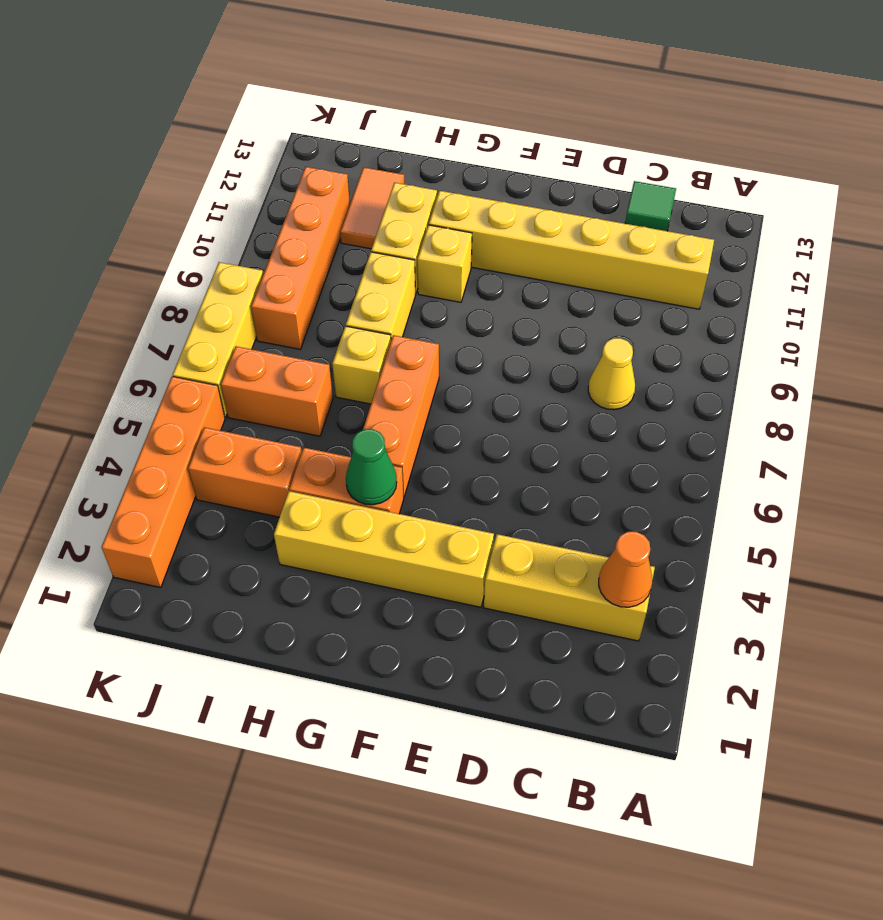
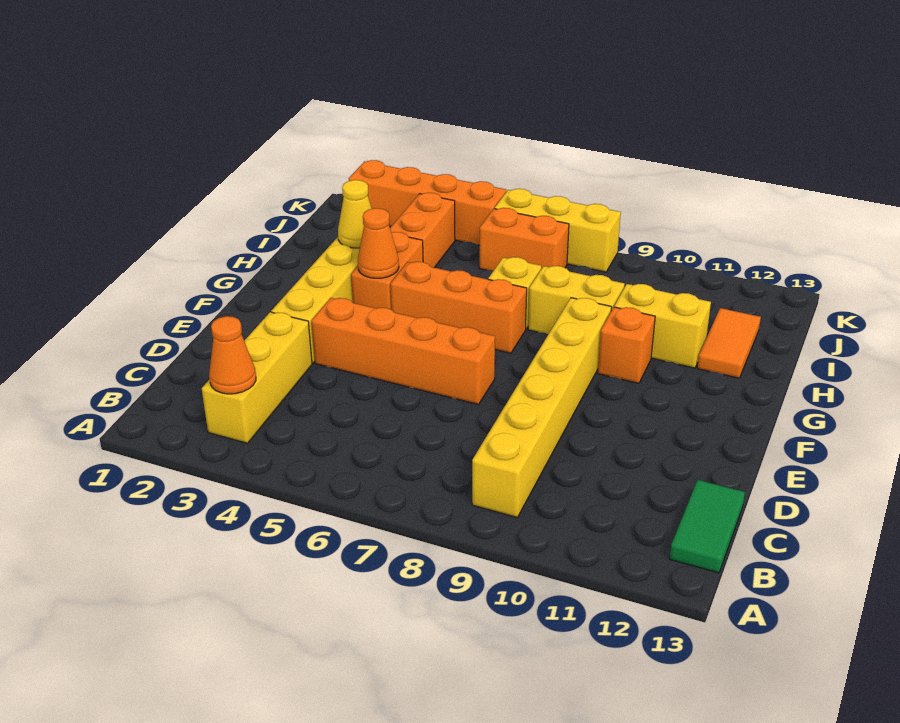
yellow brick B11:G11 level 1 -> yellow brick B9:G9 level 1
yellow cone C8 level 1 -> yellow cone H3 level 2
green tile C13 level 1 -> green tile B13:C13 level 1
green cone G4 level 2 -> orange cone G4 level 2
yellow brick G10 level 1 -> orange brick G10 level 1
orange brick I6:J6 level 1 -> orange brick J6:J7 level 1
orange tile I11:I12 level 1 -> orange tile H12:I12 level 1
orange brick J8:J11 level 1 -> orange brick E4:E7 level 1

